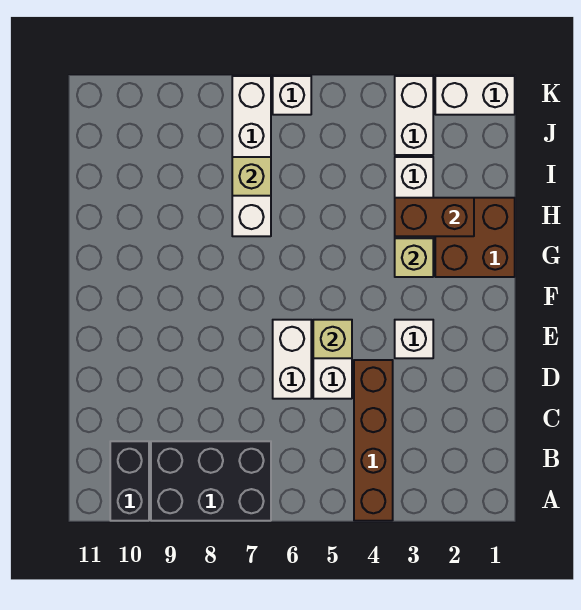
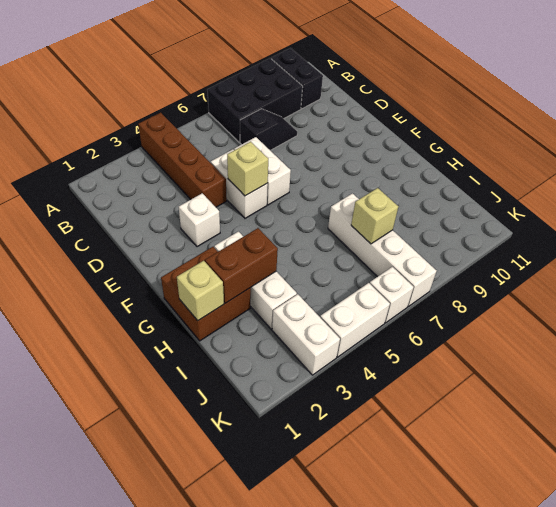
none -> black slope C7:C8 level 1 top 7
tan brick G3 level 2 -> tan brick H1 level 2
white brick K1:K2 level 1 -> white brick K4:K5 level 1

